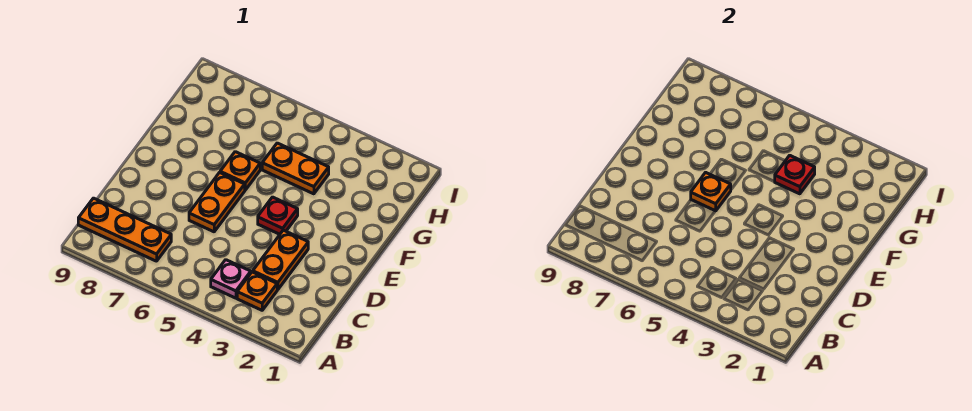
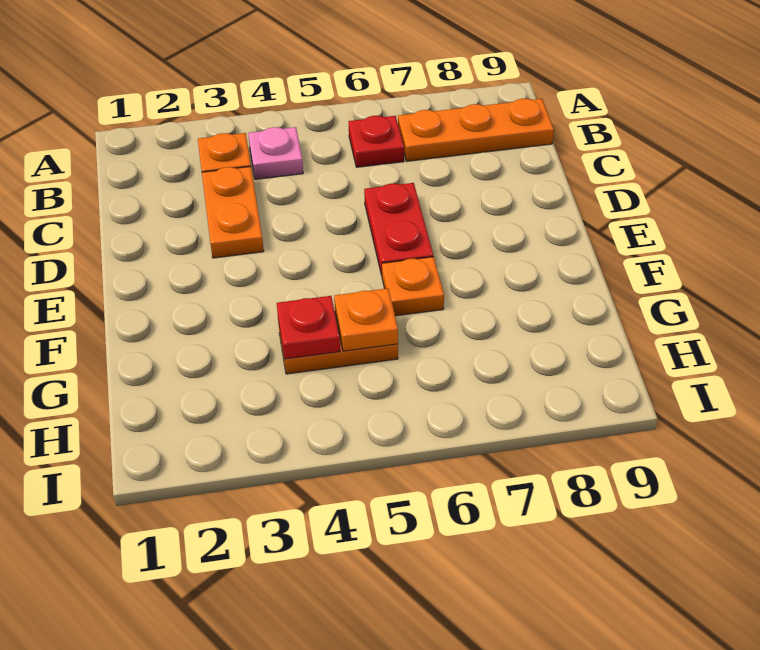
orange plate D6:E6 level 1 -> red plate D6:E6 level 1
red plate E4 level 1 -> red plate B6 level 1
orange plate E6 level 2 -> orange plate G5 level 2

